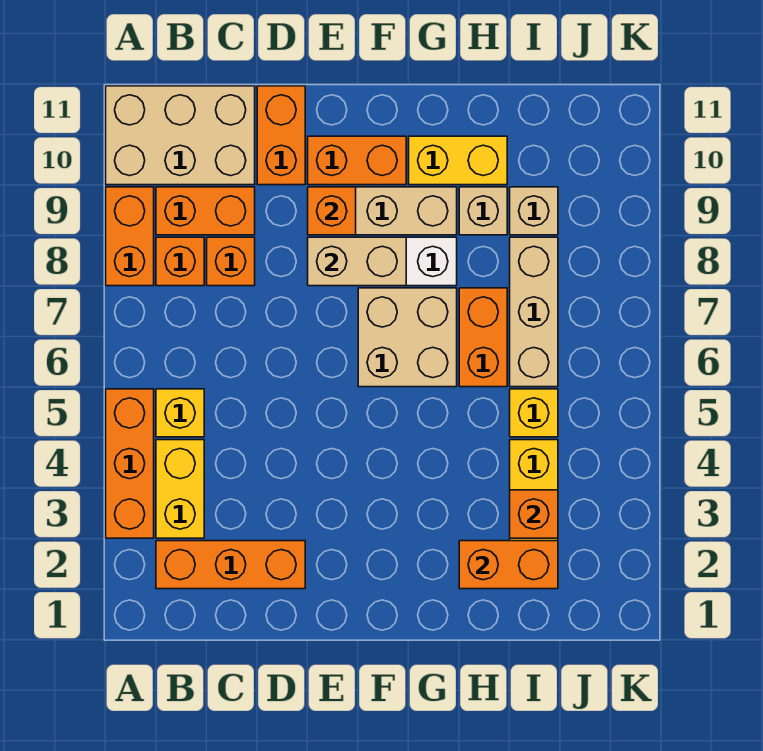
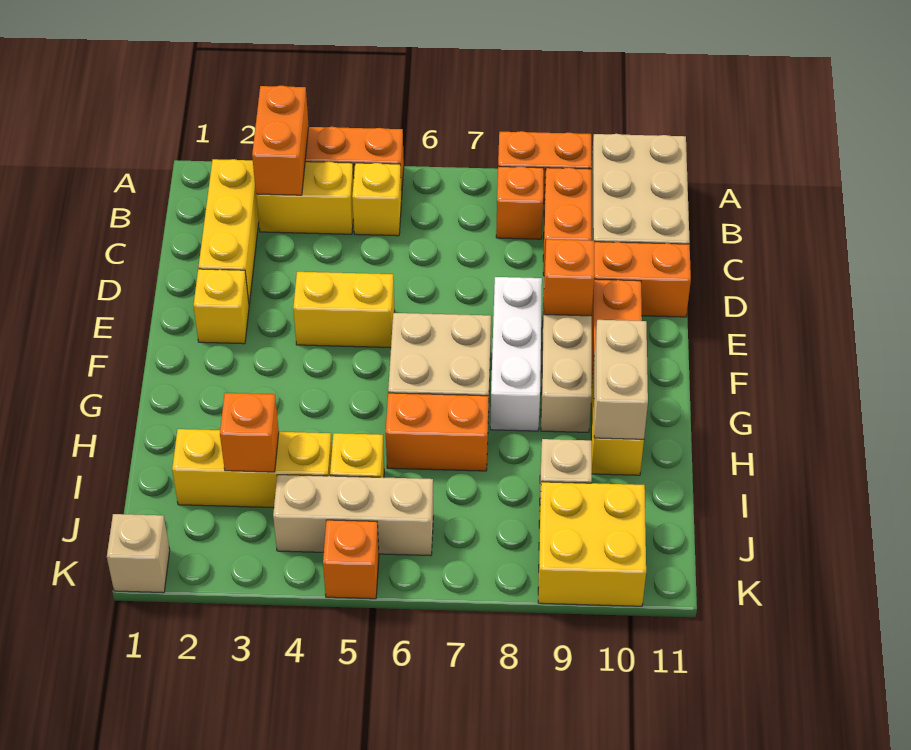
orange brick B2:D2 level 1 -> yellow brick B2:D2 level 1
orange brick C8 level 1 -> orange brick K5 level 1
none -> yellow brick E2 level 1
none -> yellow brick E4:E5 level 1
tan brick E8:F8 level 2 -> tan brick G10:H10 level 2
orange brick H2:I2 level 2 -> orange brick A3:B3 level 2
tan brick H9 level 1 -> tan brick K1 level 1
tan brick I6:I8 level 1 -> tan brick J4:J6 level 1
none -> yellow brick J9:K10 level 1

